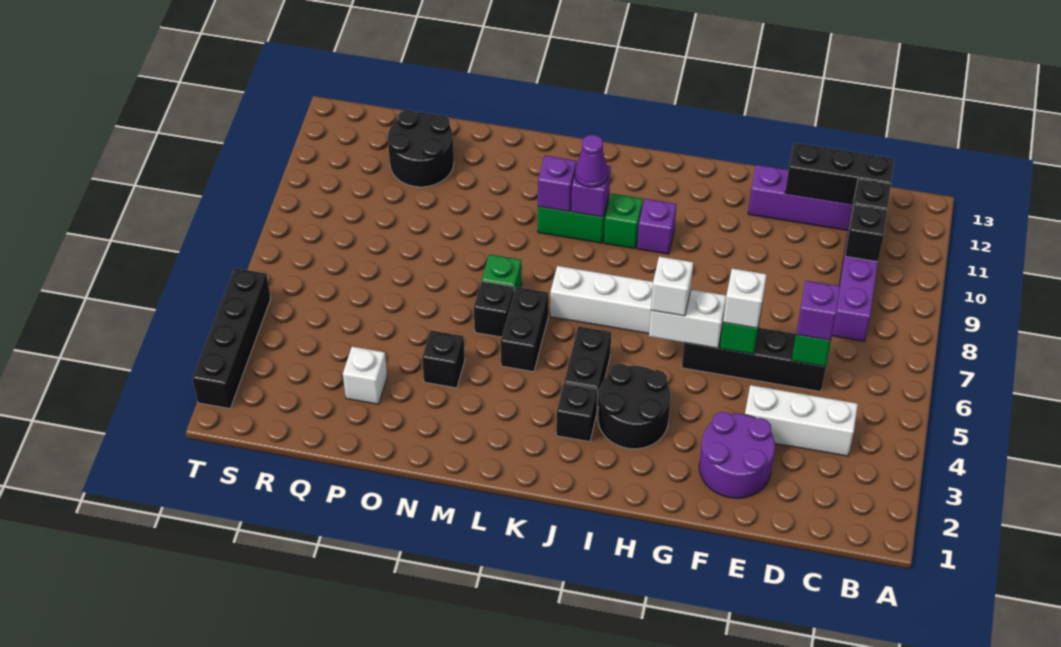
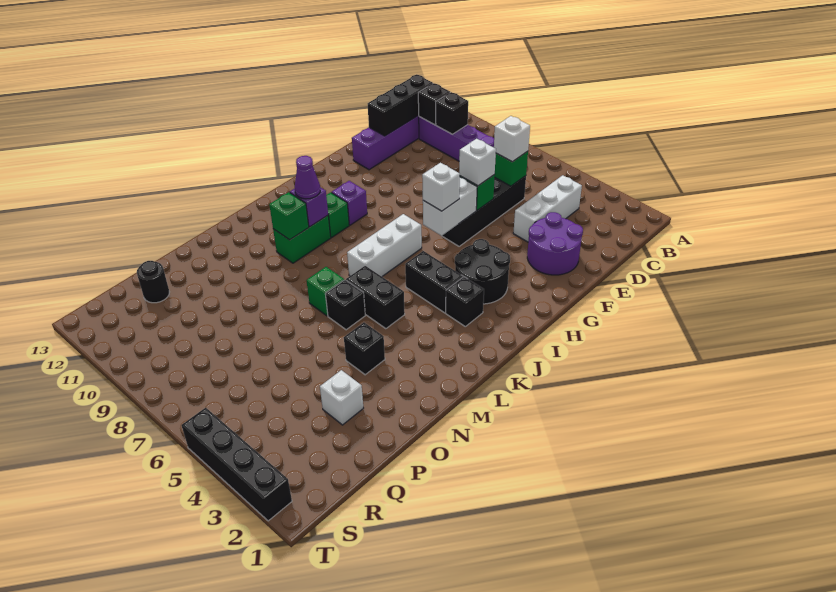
purple brick D6 level 3 -> white brick D6 level 3
purple brick L10 level 2 -> green brick L10 level 2
black round brick P11:Q12 level 1 -> black round brick Q12 level 1

